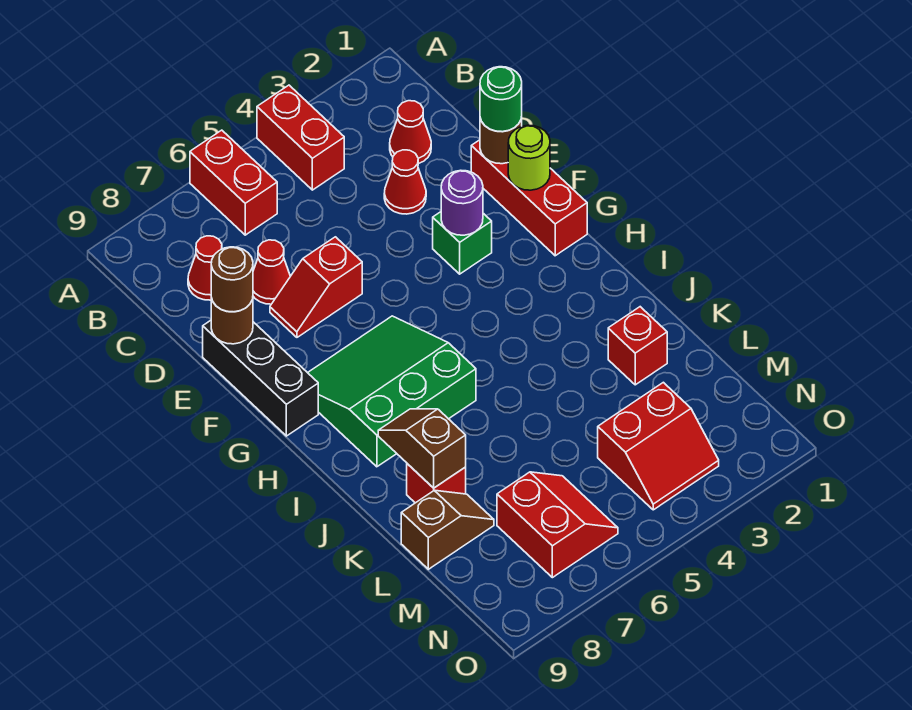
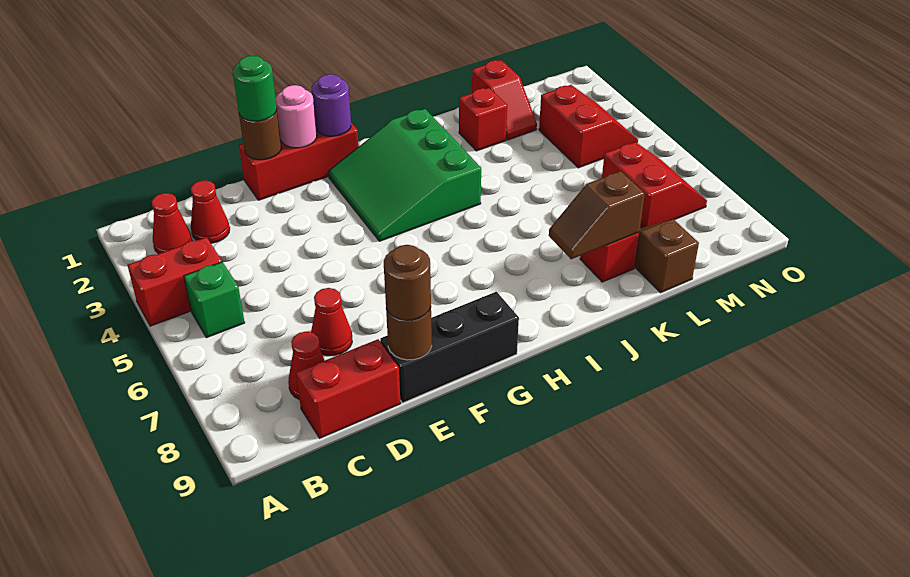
red brick A6:B6 level 1 -> red brick C9:D9 level 1
red cone D3 level 1 -> red cone B2 level 1
red slope E6:E7 level 1 top 6 -> red slope L1:L2 level 1 top 1
lime round brick F1 level 2 -> pink round brick F1 level 2
green brick F3 level 1 -> green brick B5 level 1
purple round brick F3 level 2 -> purple round brick G1 level 2
green slope G6:I8 level 1 top I -> green slope G2:I4 level 1 top I
red slope M6:N7 level 1 top 7 -> red slope M6:N7 level 1 top M

